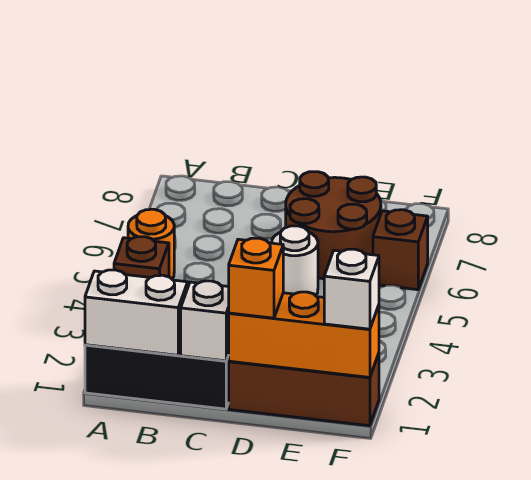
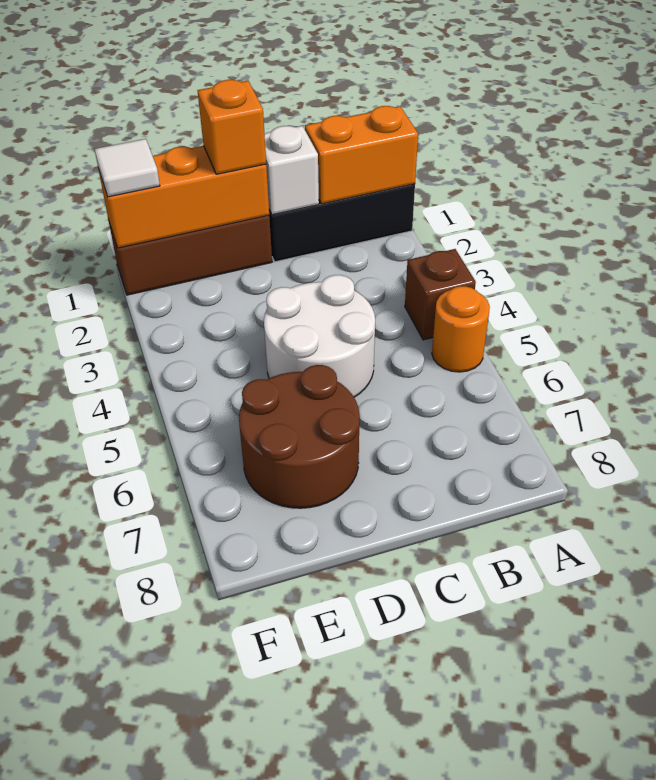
white brick A1:B1 level 2 -> orange brick A1:B1 level 2
white round brick D5 level 1 -> white round brick C4:D5 level 1
white brick F1 level 3 -> white tile F1 level 3
brown brick F6 level 1 -> none

